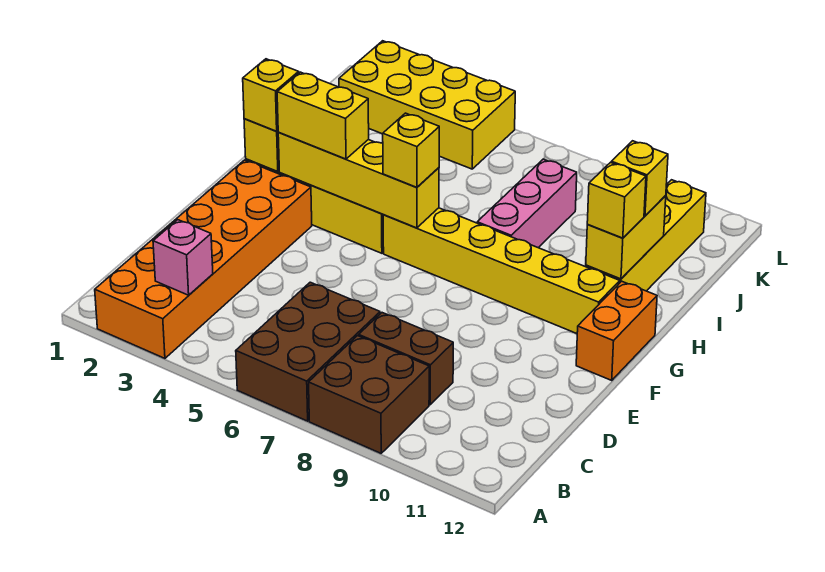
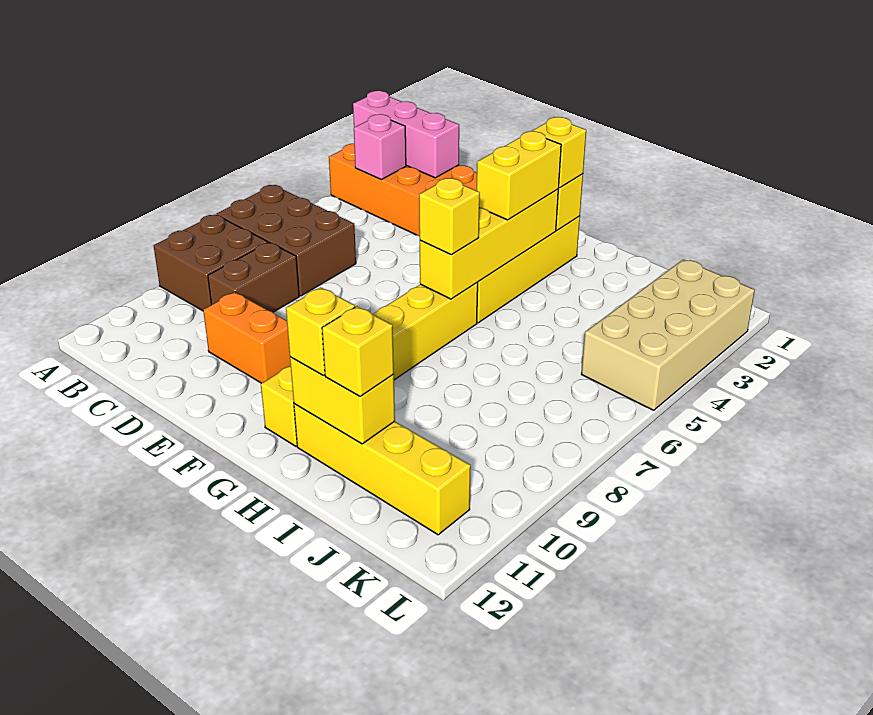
orange brick F12:G12 level 1 -> orange brick D10:E10 level 1
pink brick H8:J8 level 1 -> pink brick A2:C2 level 2
yellow brick K2:L5 level 1 -> tan brick K2:L5 level 1

